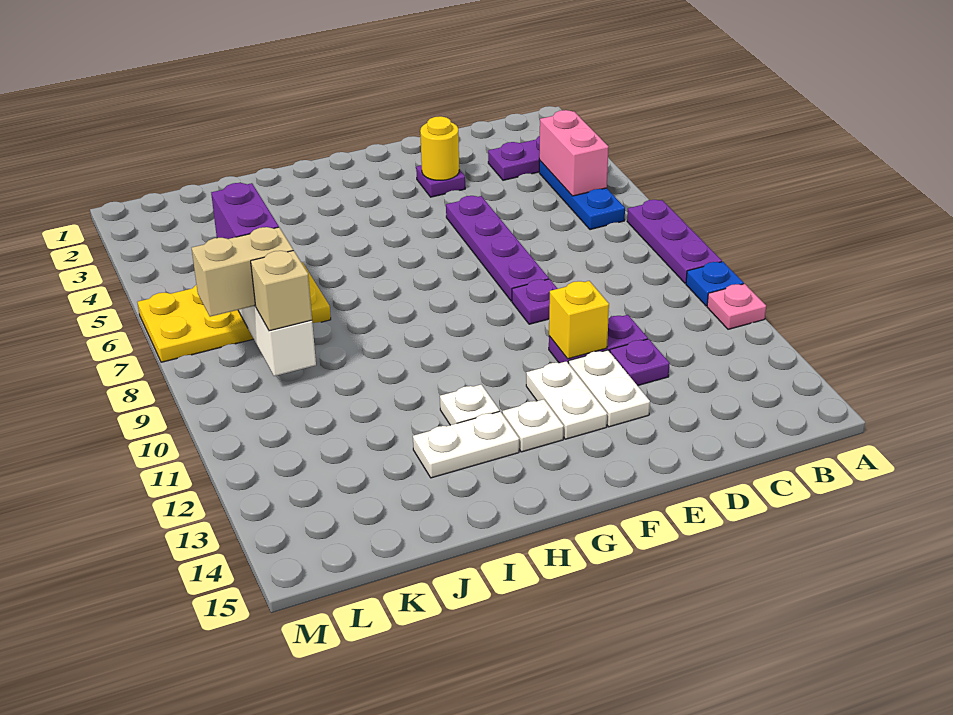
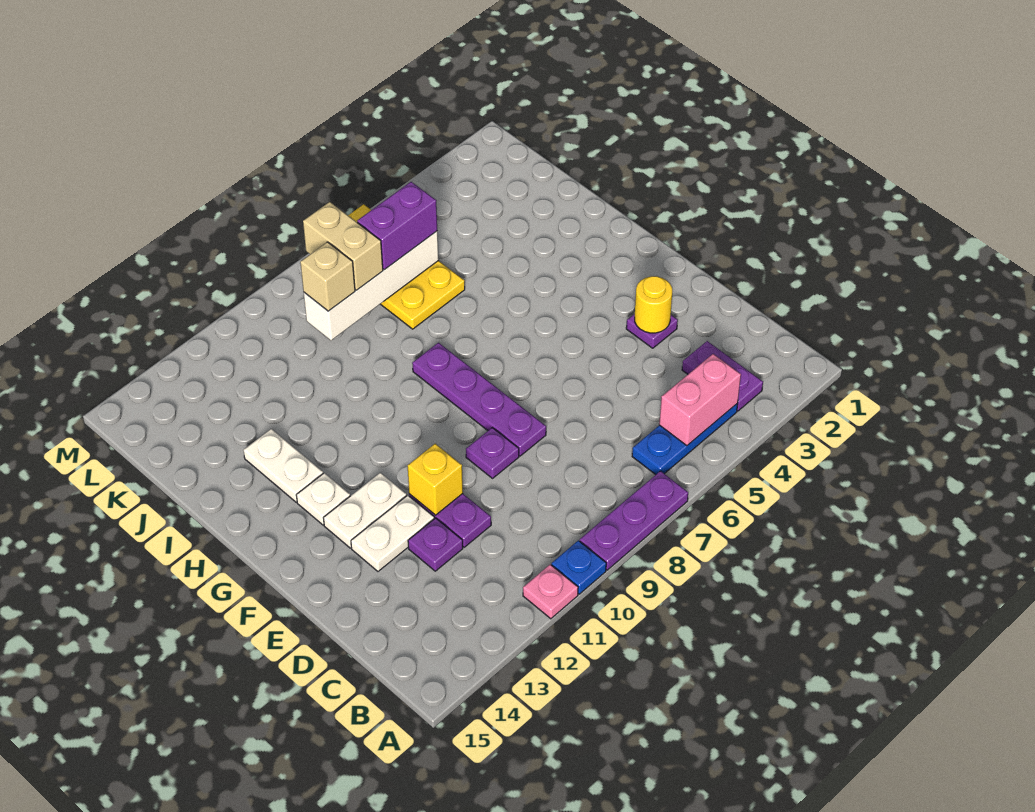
purple plate E5:E8 level 1 -> purple plate E8:H8 level 1
white plate H12 level 1 -> none

